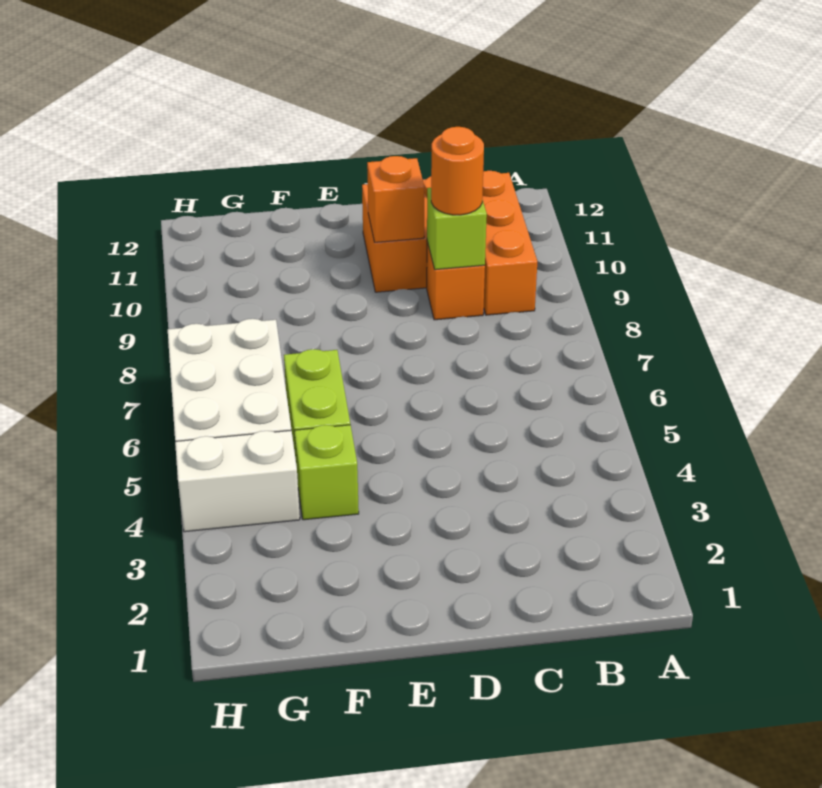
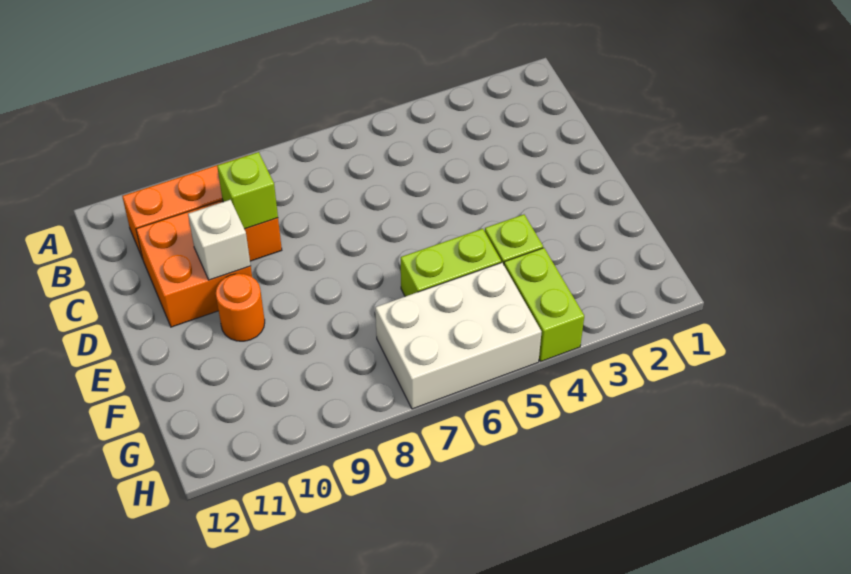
orange round brick C9 level 3 -> orange round brick E10 level 1
orange brick D10 level 2 -> white brick D10 level 2
white brick G4:H4 level 1 -> lime brick G4:H4 level 1

